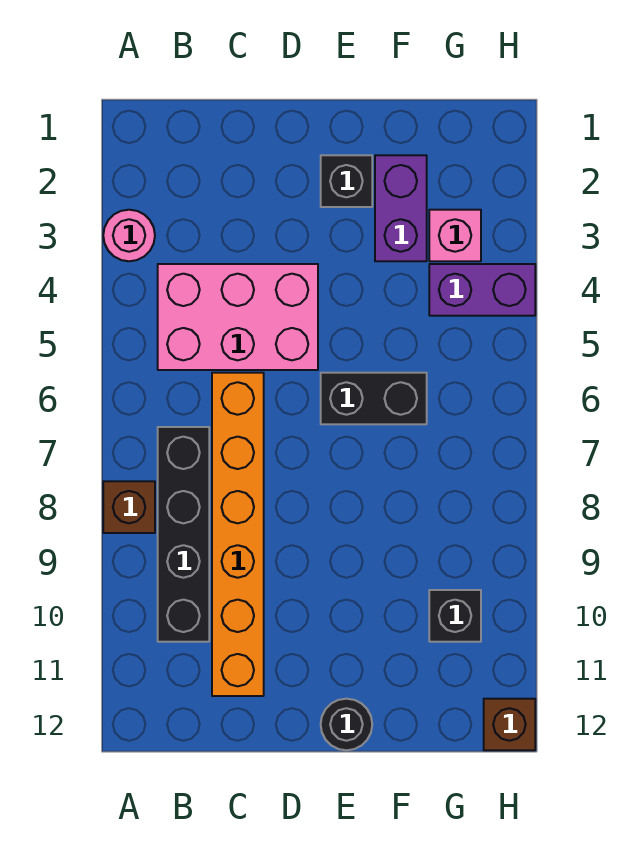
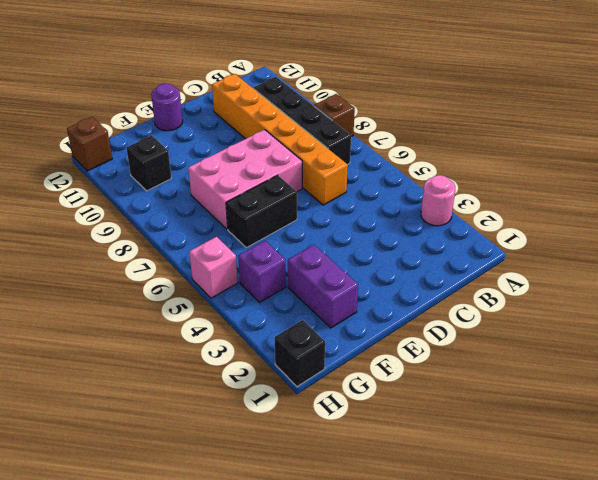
pink brick B4:D5 level 1 -> pink brick D7:F8 level 1
black brick E2 level 1 -> black brick H1 level 1
black round brick E12 level 1 -> purple round brick E12 level 1
pink brick G3 level 1 -> pink brick H5 level 1
purple brick G4:H4 level 1 -> purple brick G4 level 1

